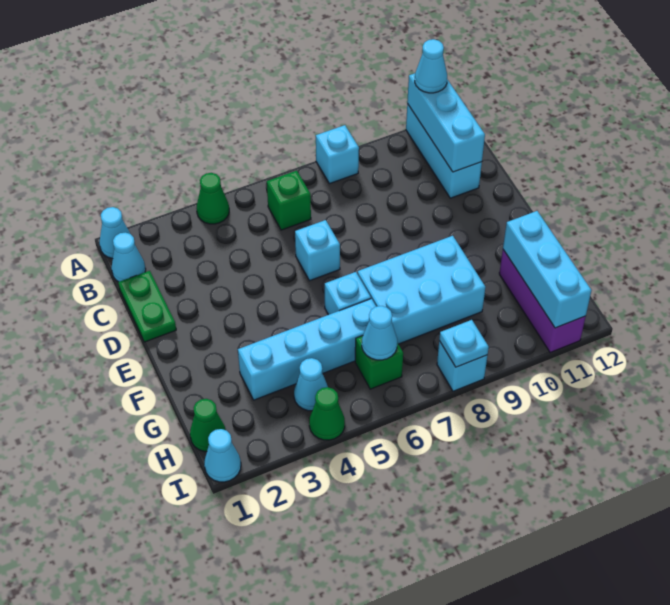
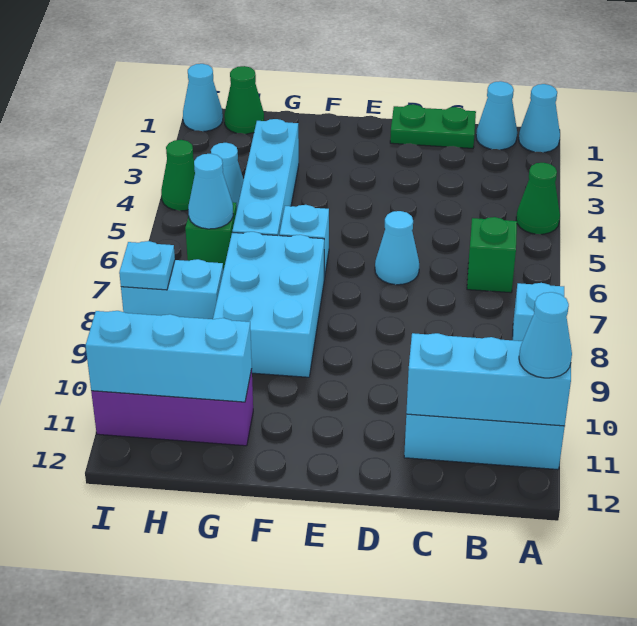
cyan brick D6 level 1 -> cyan cone D6 level 1
cyan brick I8 level 1 -> cyan brick H8:I8 level 1

